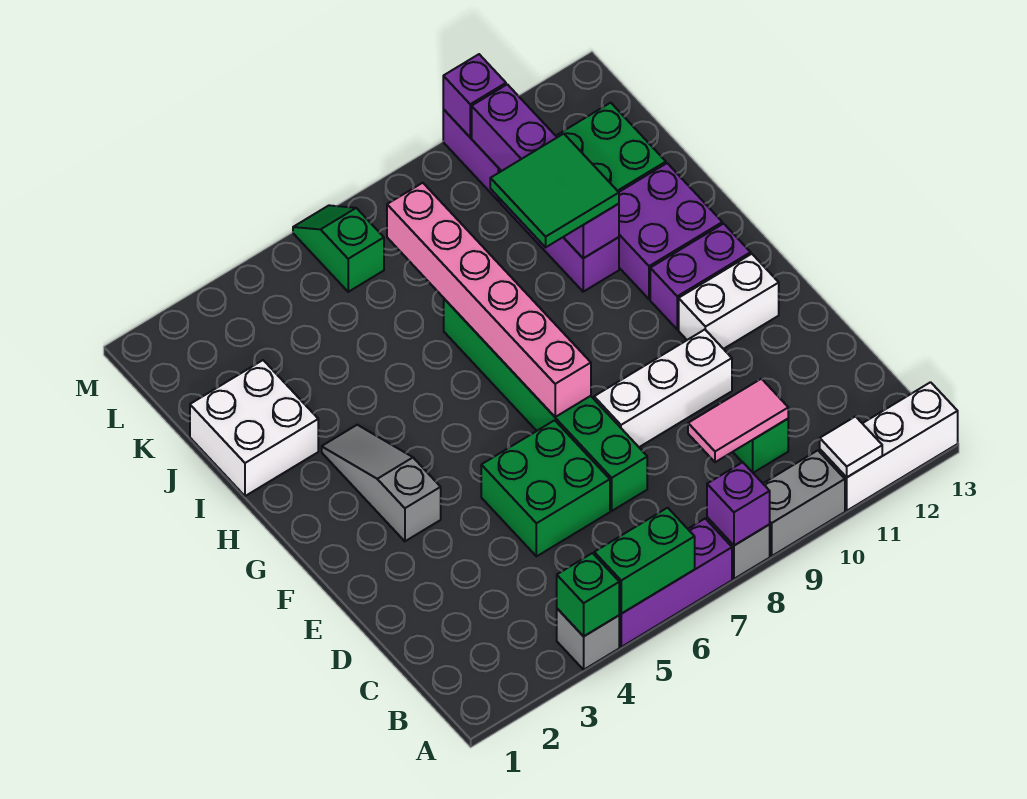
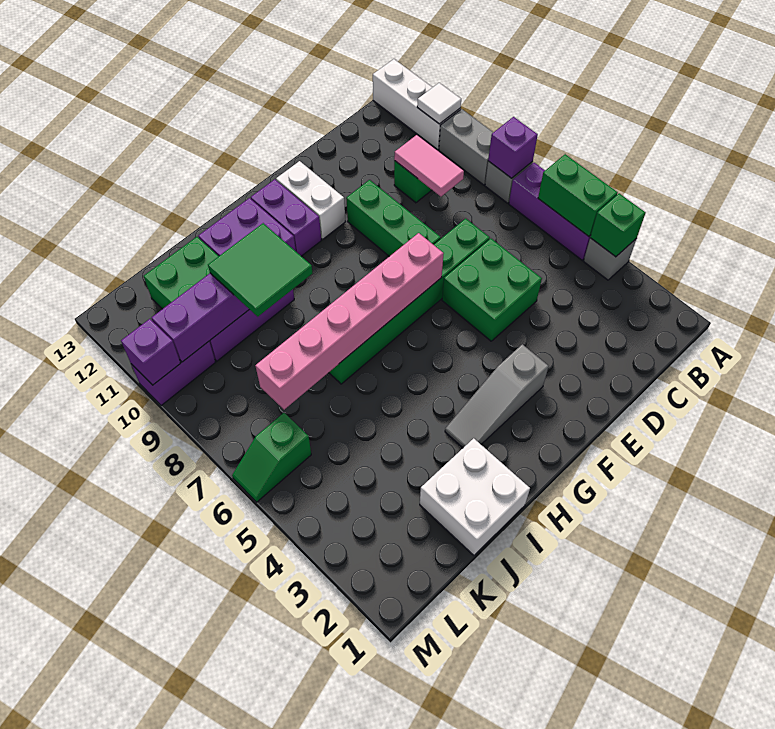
white brick E8:E10 level 1 -> green brick E8:E10 level 1

